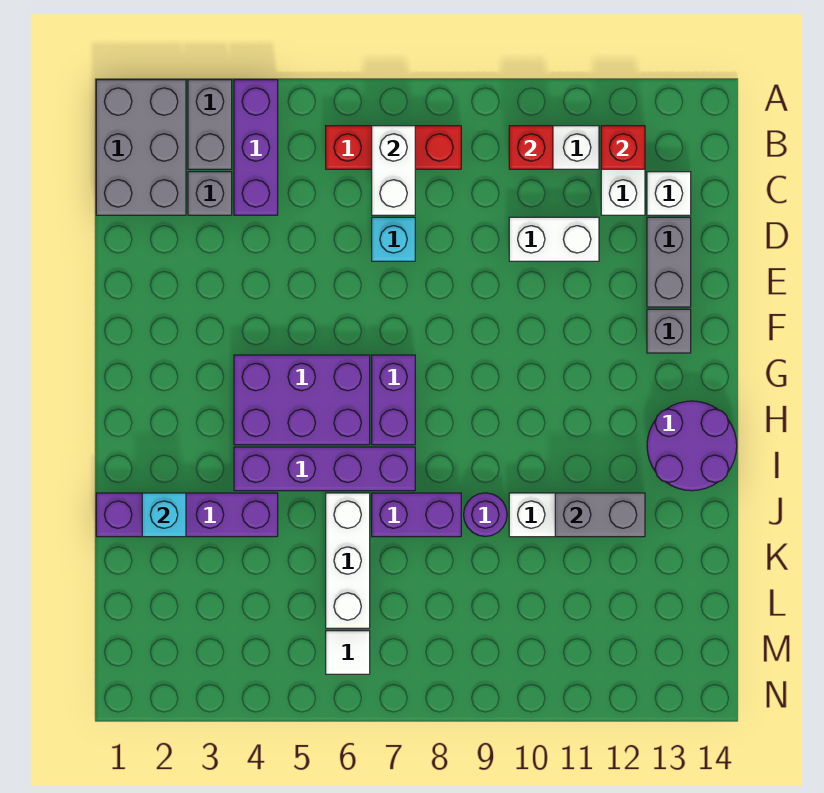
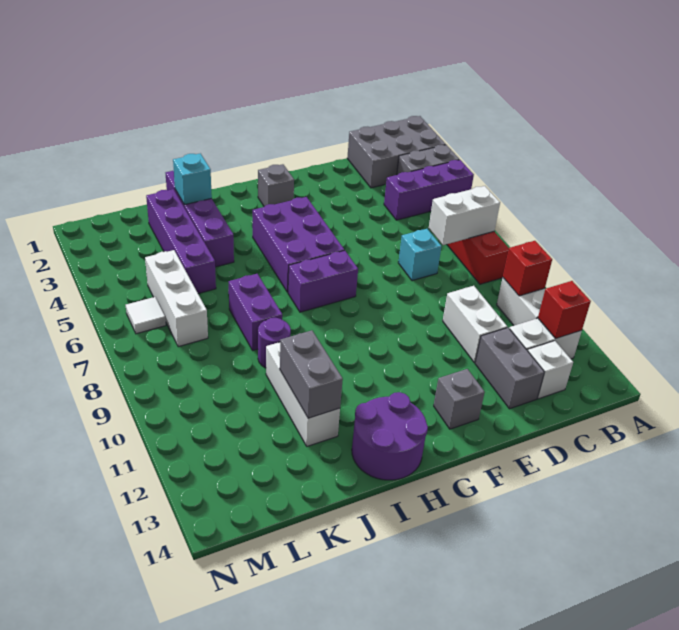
grey brick C3 level 1 -> grey brick G2 level 1
grey brick D13:E13 level 1 -> grey brick D12:D13 level 1
purple brick I4:I7 level 1 -> purple brick K2:K5 level 1
white brick J6:L6 level 1 -> white brick L5:L7 level 1

